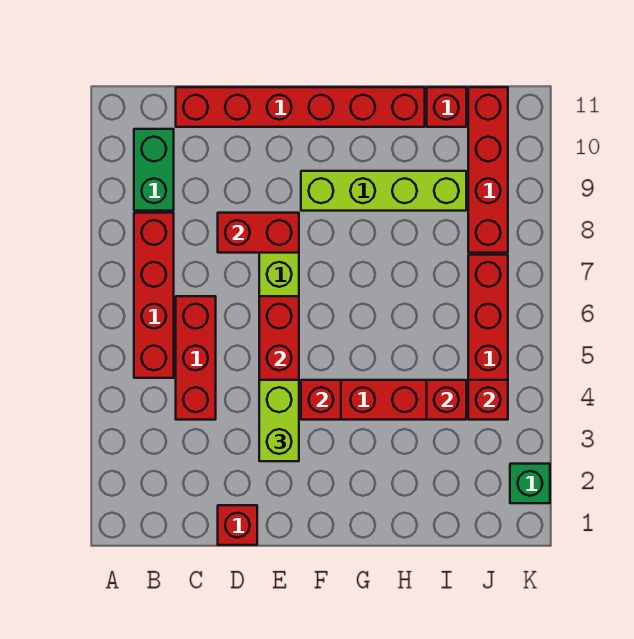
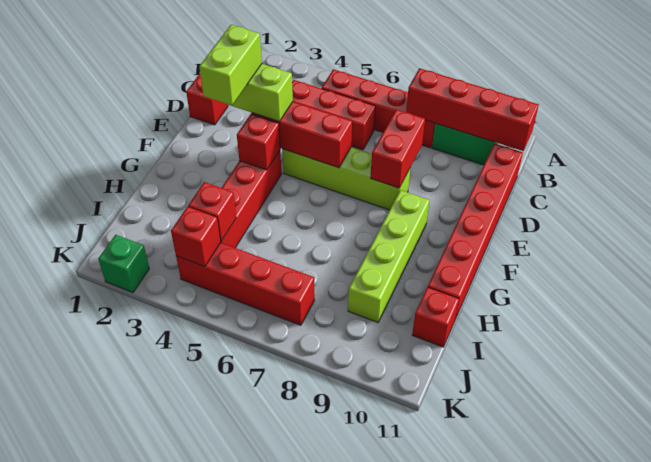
none -> lime brick E3:F3 level 4
red brick J8:J11 level 1 -> red brick B8:B11 level 2

